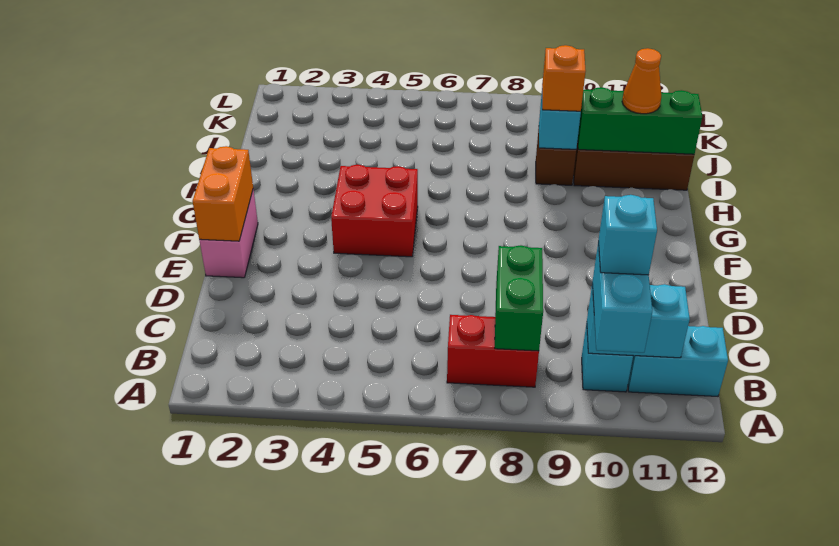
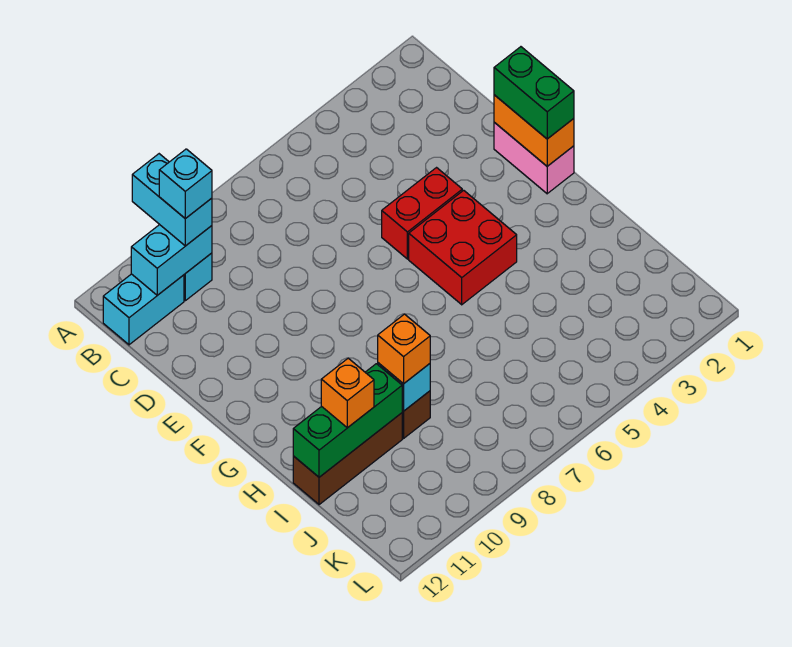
red brick B7:B8 level 1 -> red brick E4:E5 level 1
green brick B8:C8 level 2 -> green brick E1:F1 level 3
orange cone I11 level 3 -> orange brick I11 level 3

